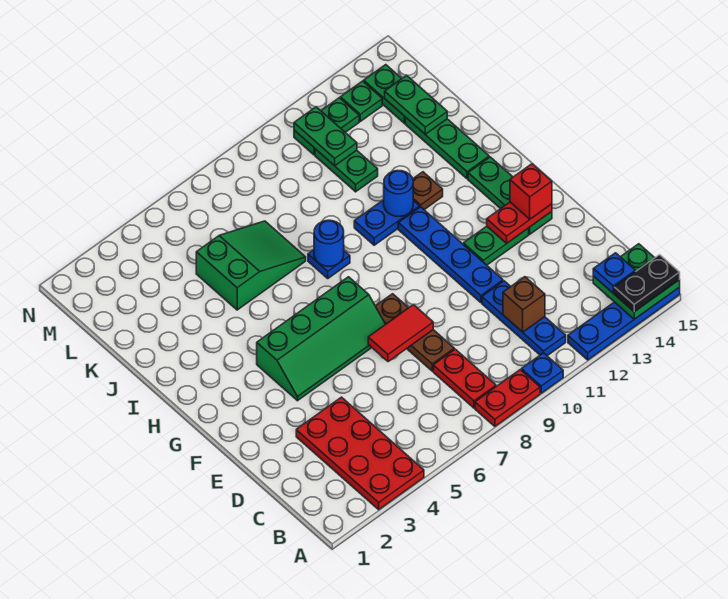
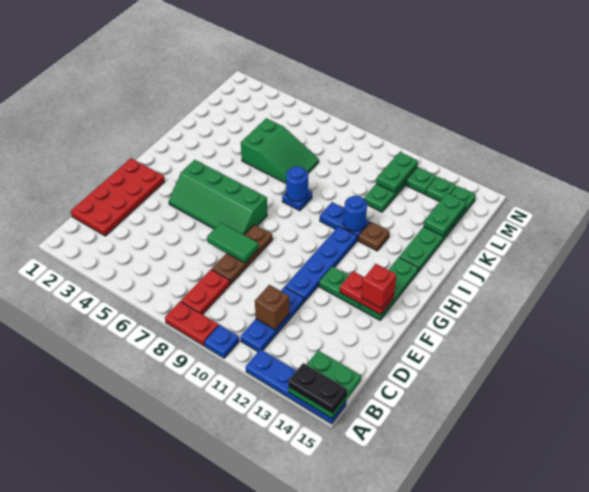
red plate A3:D4 level 1 -> red plate C1:F2 level 1
blue plate B14 level 3 -> none
red tile E7:E8 level 2 -> green tile E7:E8 level 2

